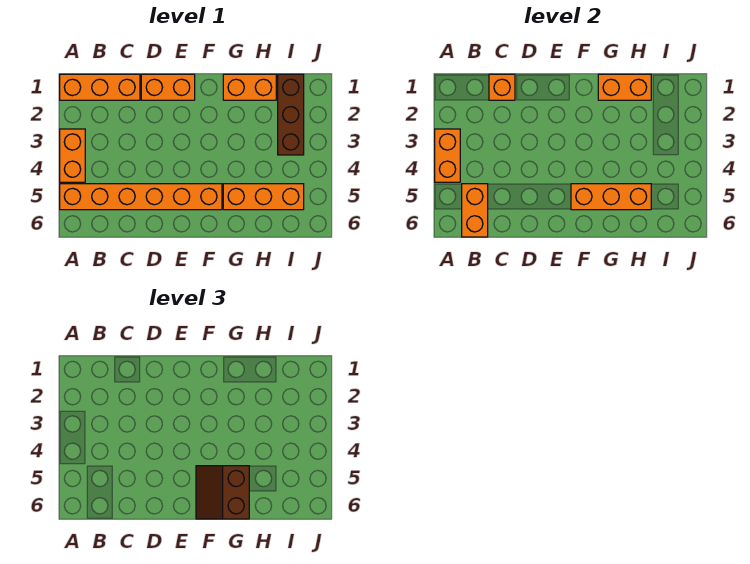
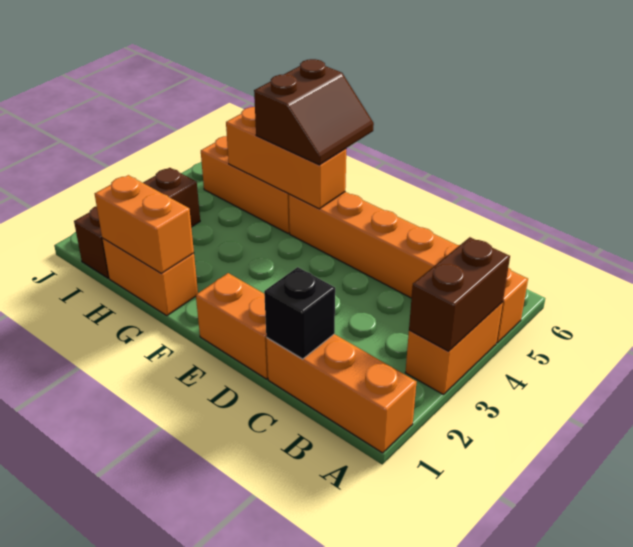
orange brick A3:A4 level 2 -> brown brick A3:A4 level 2
orange brick B5:B6 level 2 -> none
orange brick C1 level 2 -> black brick C1 level 2

